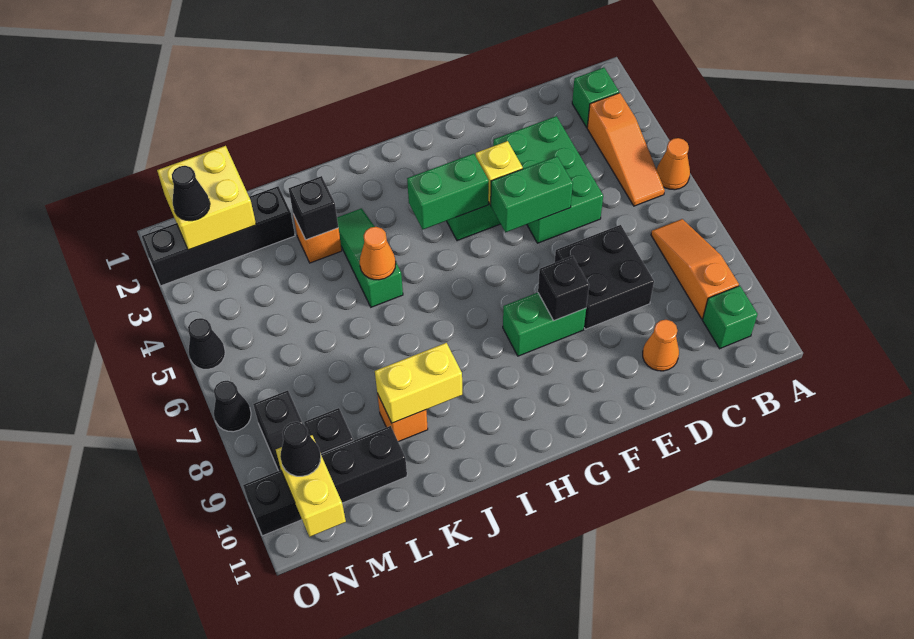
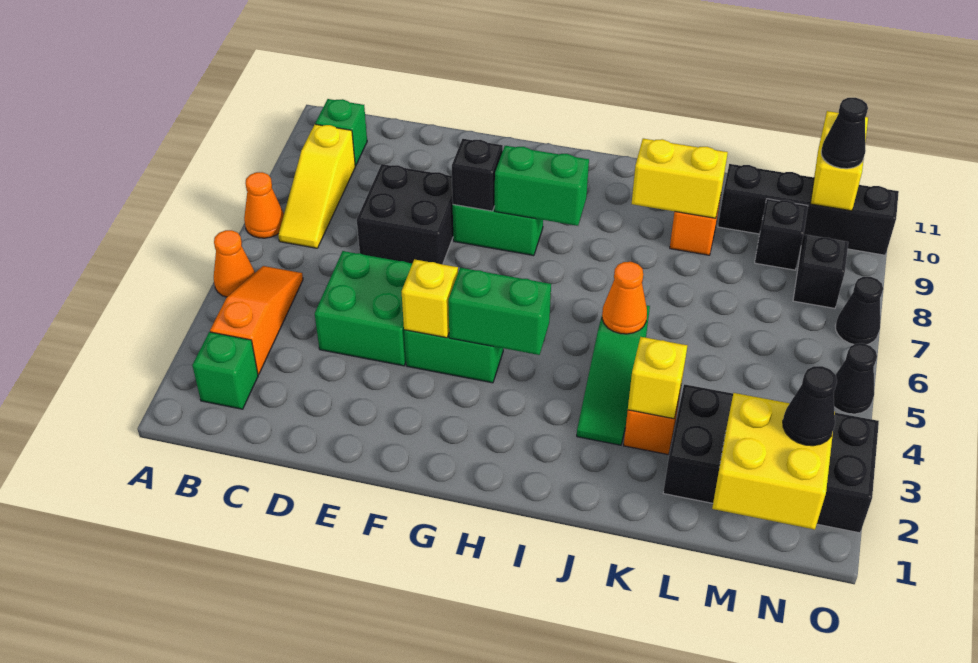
orange slope B7:B9 level 1 top 9 -> yellow slope B7:B9 level 1 top 9
green brick D3:E5 level 1 -> green brick D4:E5 level 1
orange cone D10 level 1 -> orange cone A7 level 1
green brick E5:F5 level 2 -> green brick G8:H8 level 2
black brick K3 level 2 -> yellow brick K3 level 2
black brick L2:O2 level 1 -> black brick L2:O3 level 1

